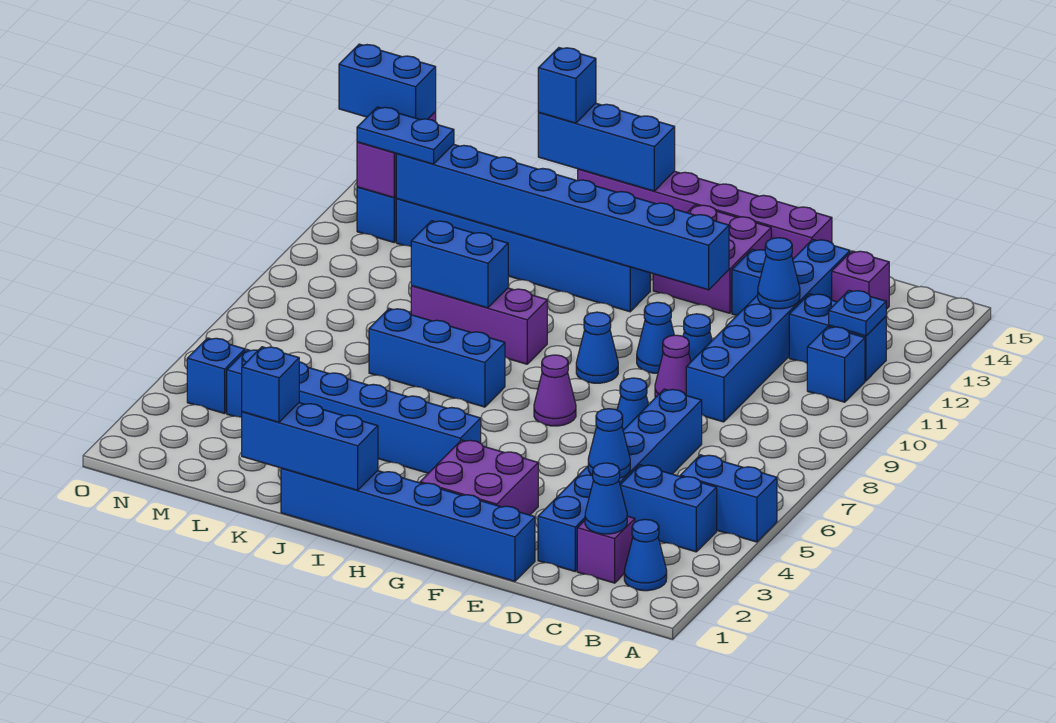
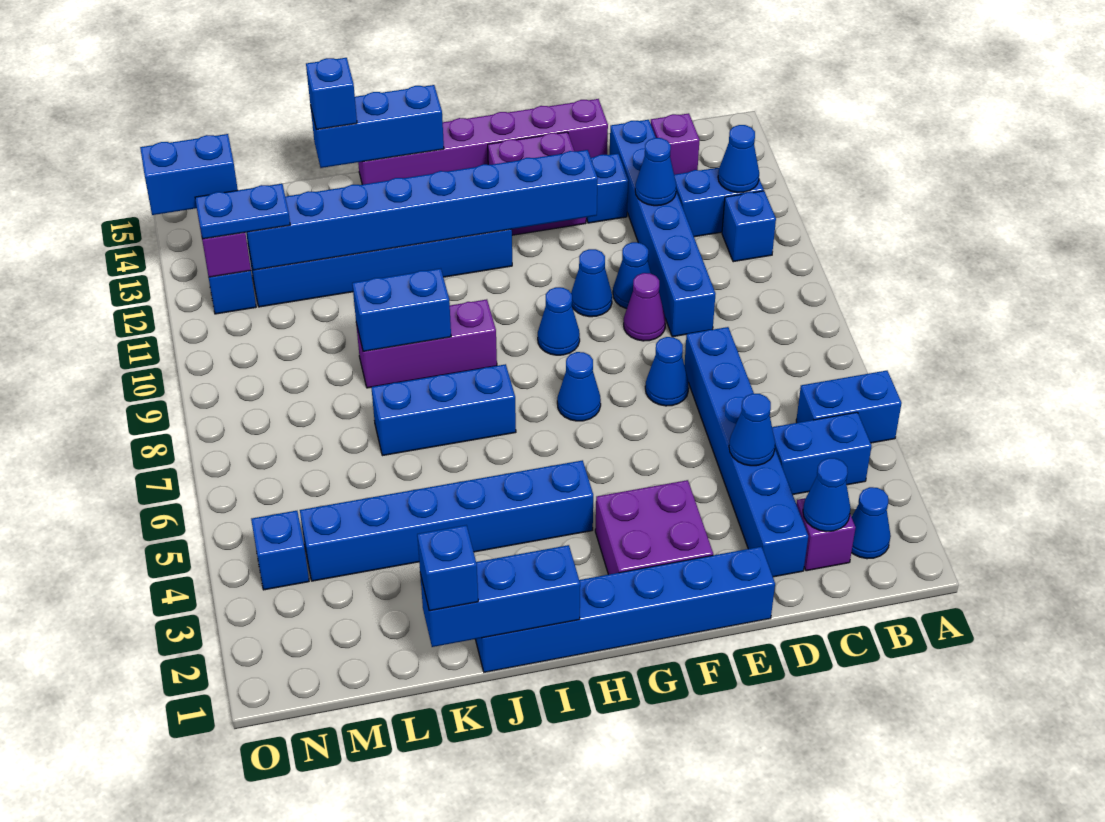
blue plate B12 level 2 -> blue cone B12 level 2
purple cone G7 level 1 -> blue cone G7 level 1

